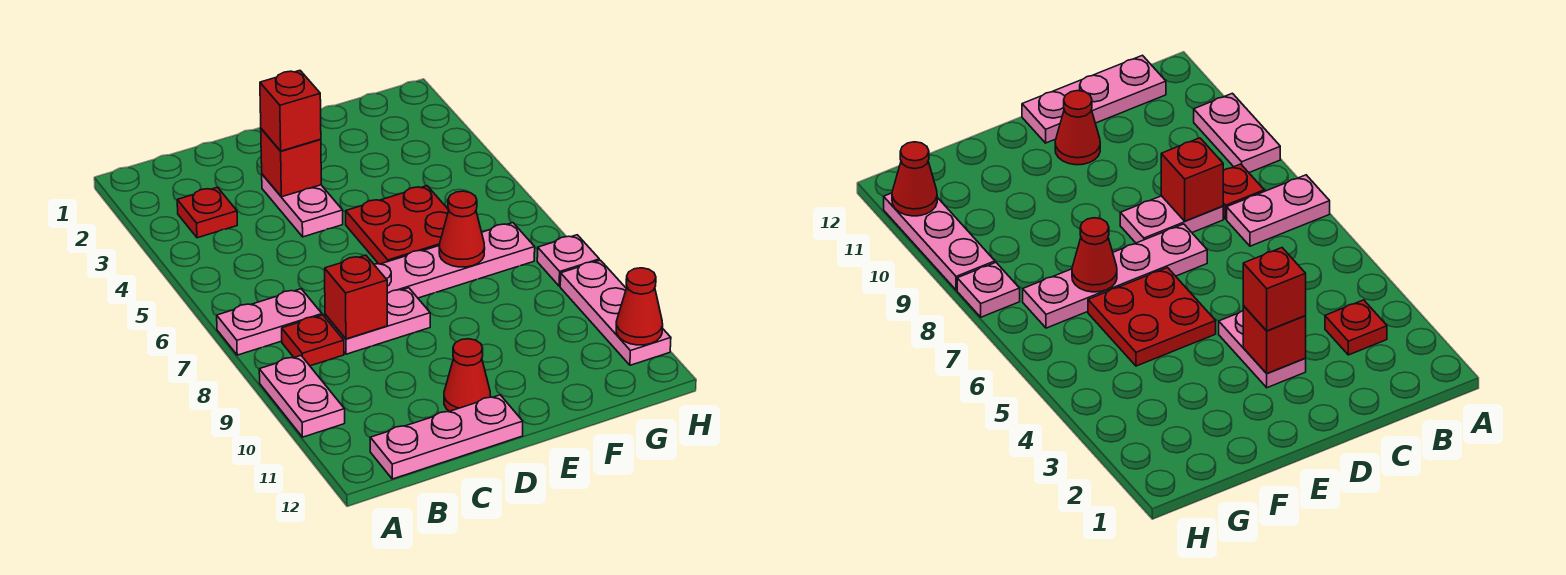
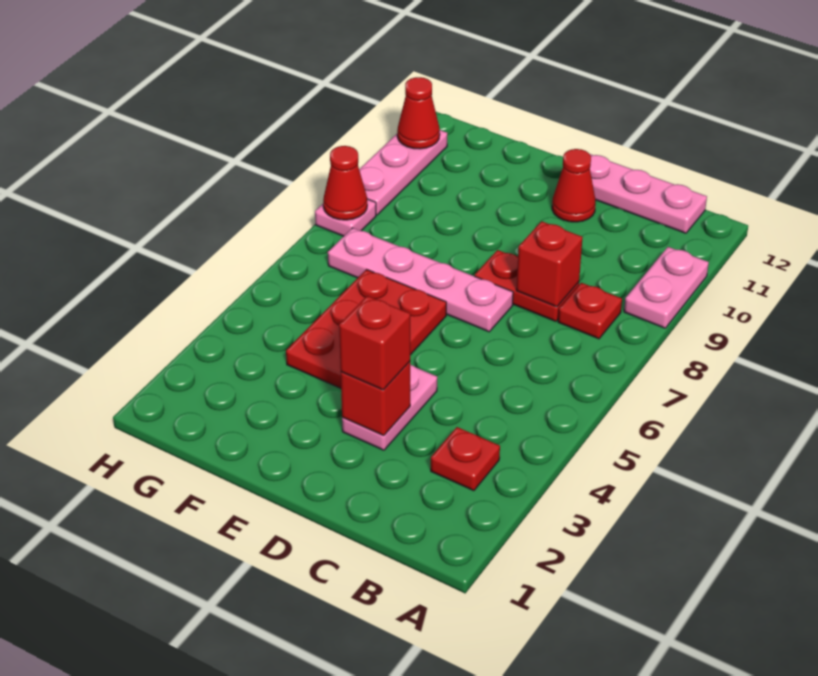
pink plate A7:B7 level 1 -> none
pink plate C8:D8 level 1 -> red plate C8:D8 level 1
red plate E5:F6 level 1 -> red plate E4:F6 level 1
red cone F7 level 2 -> red cone H8 level 2

